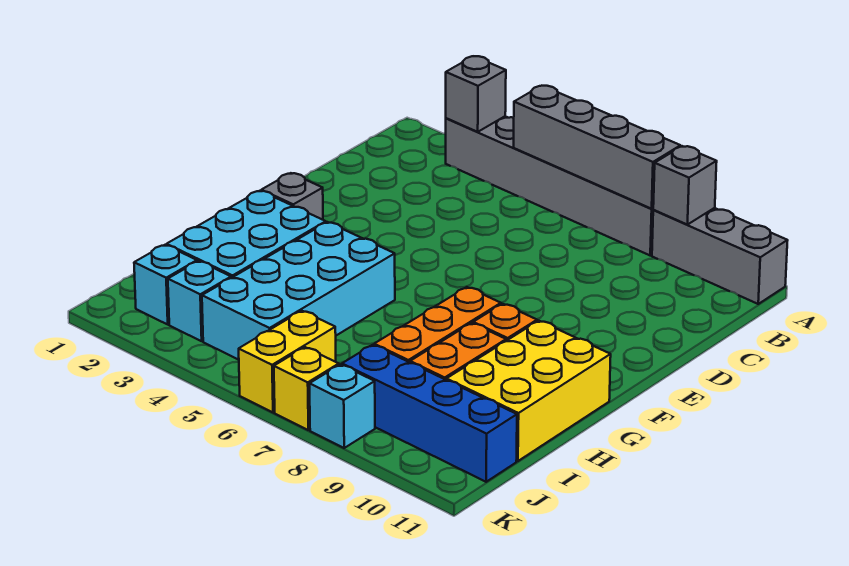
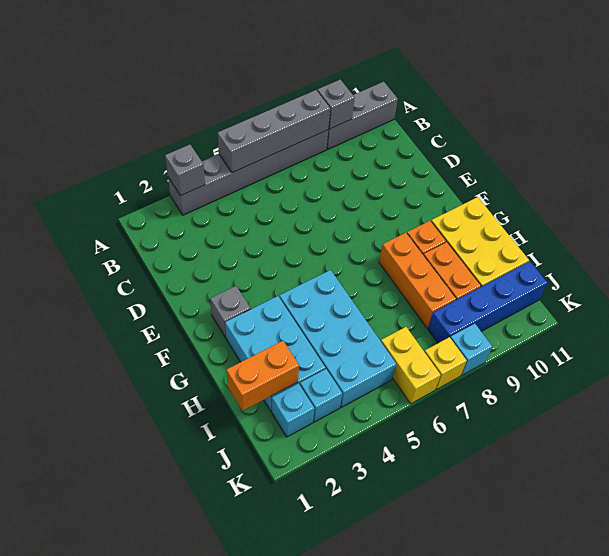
none -> orange brick I1:I2 level 2

